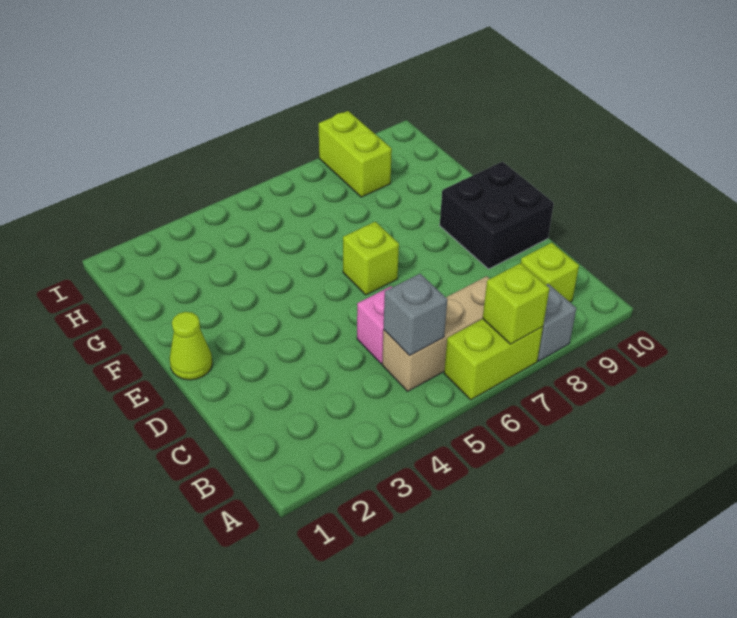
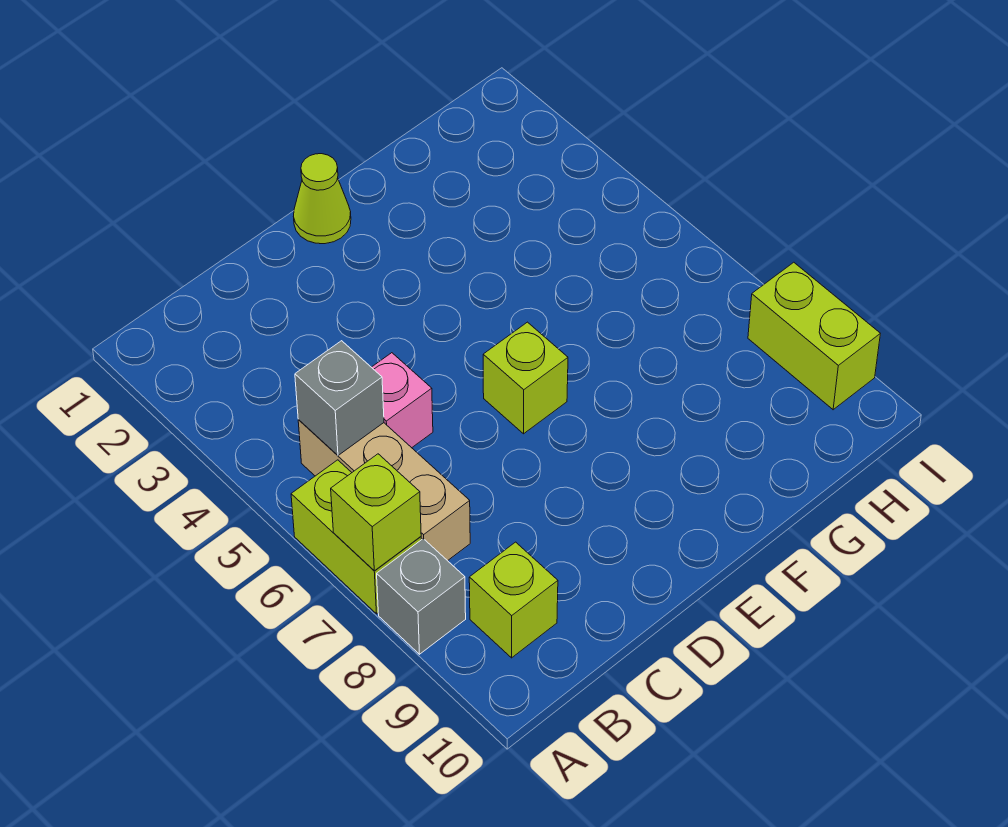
black brick D9:E10 level 1 -> none
lime brick H8:I8 level 1 -> lime brick I8:I9 level 1

